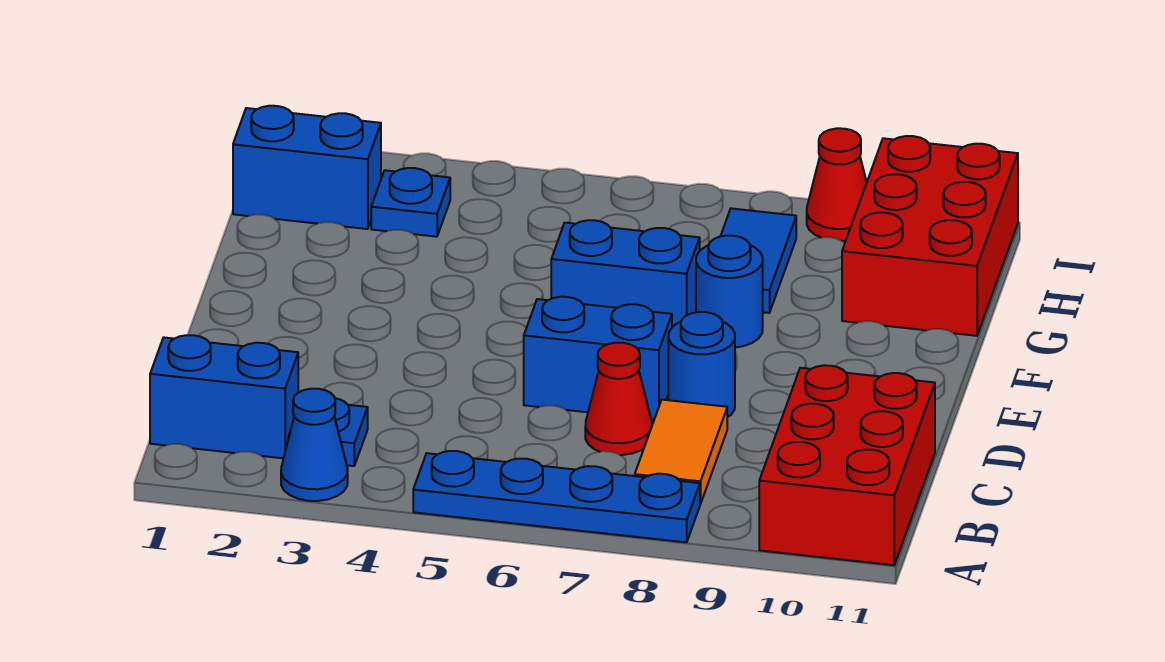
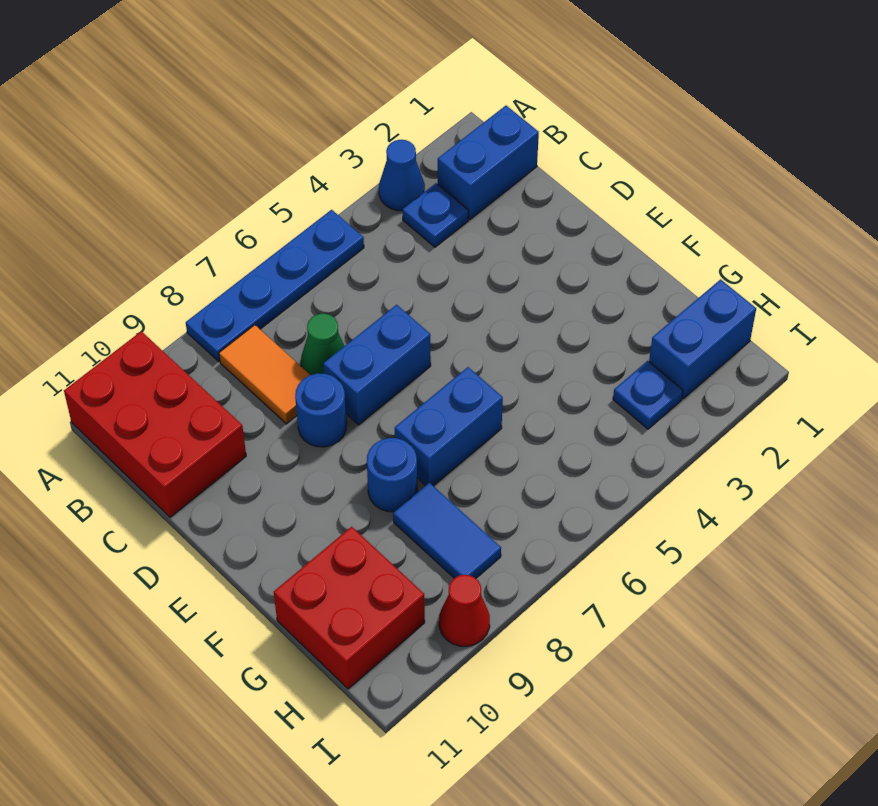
red cone C7 level 1 -> green cone C7 level 1
red brick G10:I11 level 1 -> red brick G10:H11 level 1

